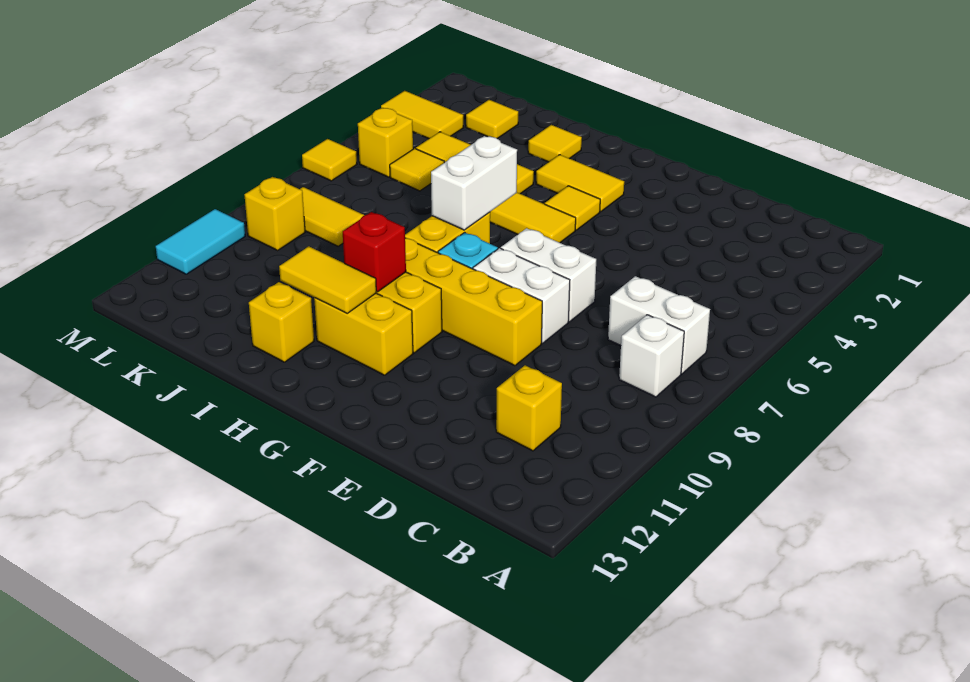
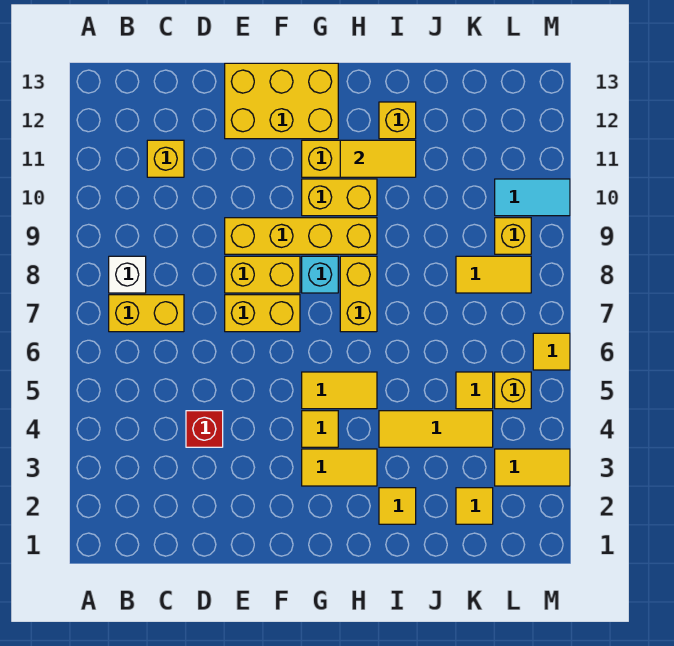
white brick B7:C7 level 1 -> yellow brick B7:C7 level 1
white brick E7:F7 level 1 -> yellow brick E7:F7 level 1
white brick E8:F8 level 1 -> yellow brick E8:F8 level 1
none -> yellow brick E12:G13 level 1
white brick H6:H7 level 2 -> none
red brick H10 level 2 -> red brick D4 level 1
cyan tile M10:M11 level 1 -> cyan tile L10:M10 level 1

